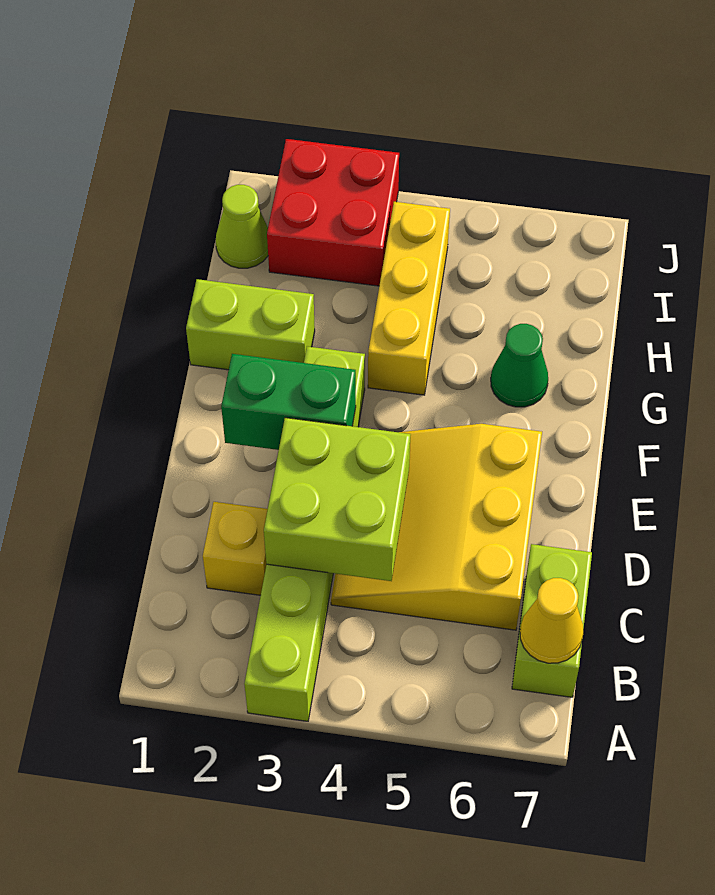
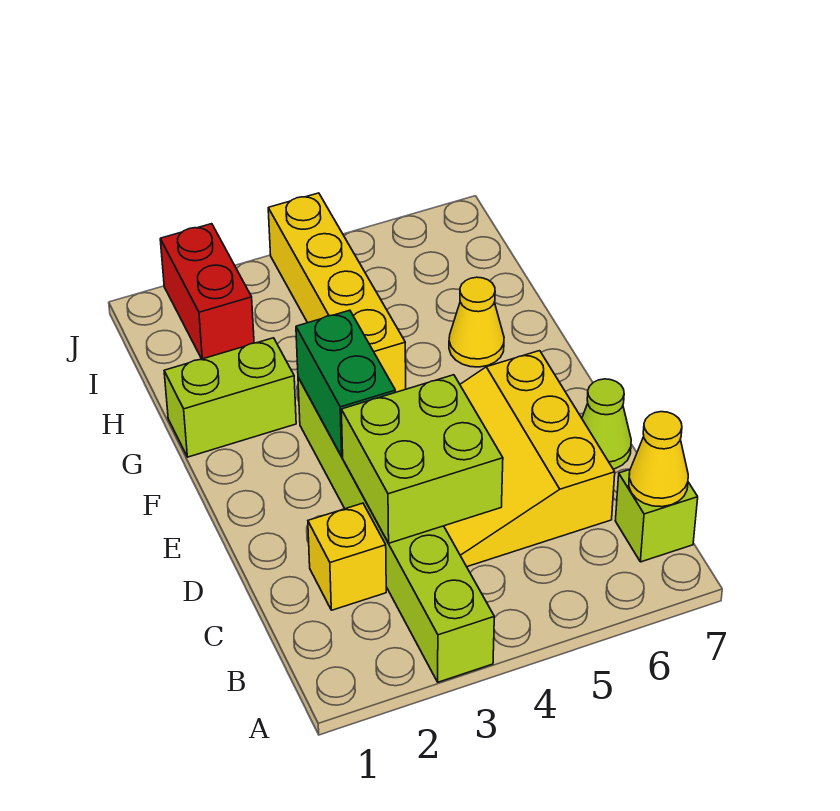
lime brick B7:C7 level 1 -> lime brick B7 level 1
green brick E2:E3 level 2 -> green brick E3:F3 level 2
yellow brick G4:I4 level 1 -> yellow brick G4:J4 level 1
green cone G6 level 1 -> yellow cone G6 level 1
lime cone I1 level 1 -> lime cone D7 level 1
red brick I2:J3 level 1 -> red brick I2:J2 level 1

